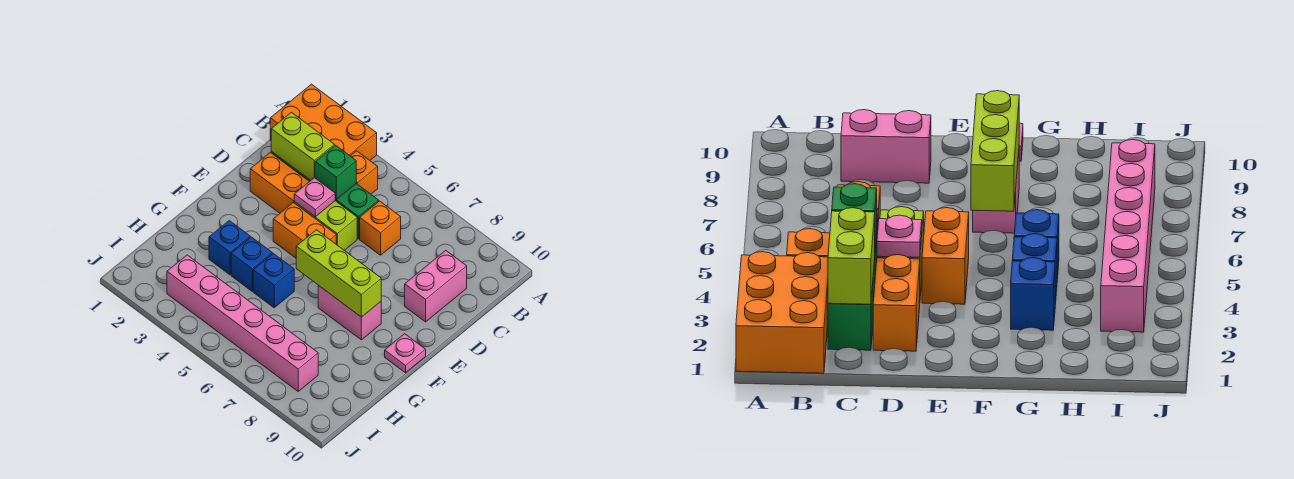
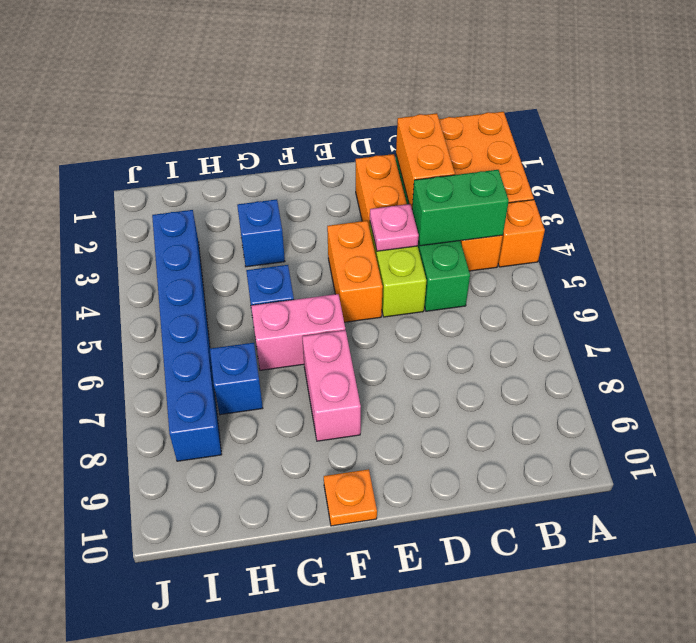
lime brick C2:C3 level 2 -> orange brick C2:C3 level 2
green brick C4 level 2 -> green brick B4:C4 level 2
orange brick C6 level 1 -> orange brick A4 level 1
pink brick C9:D9 level 1 -> pink brick F6:G6 level 1
lime brick F6:F8 level 2 -> none
pink plate F10 level 1 -> orange plate F10 level 1
blue brick G4 level 1 -> blue brick H7 level 1
pink brick I3:I8 level 1 -> blue brick I3:I8 level 1

